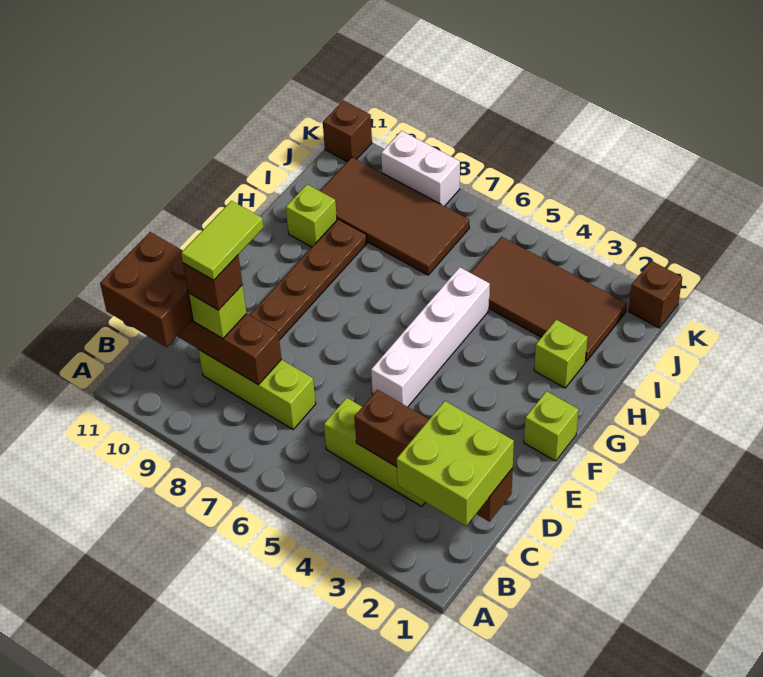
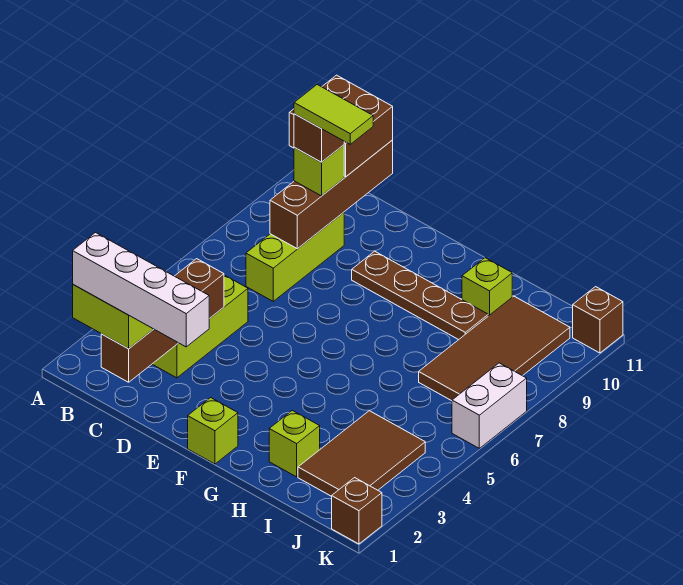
white brick E5:H5 level 1 -> white brick B1:E1 level 4
brown tile I2:J5 level 1 -> brown tile I2:J4 level 1
white brick K8:K9 level 1 -> white brick K6:K7 level 1

